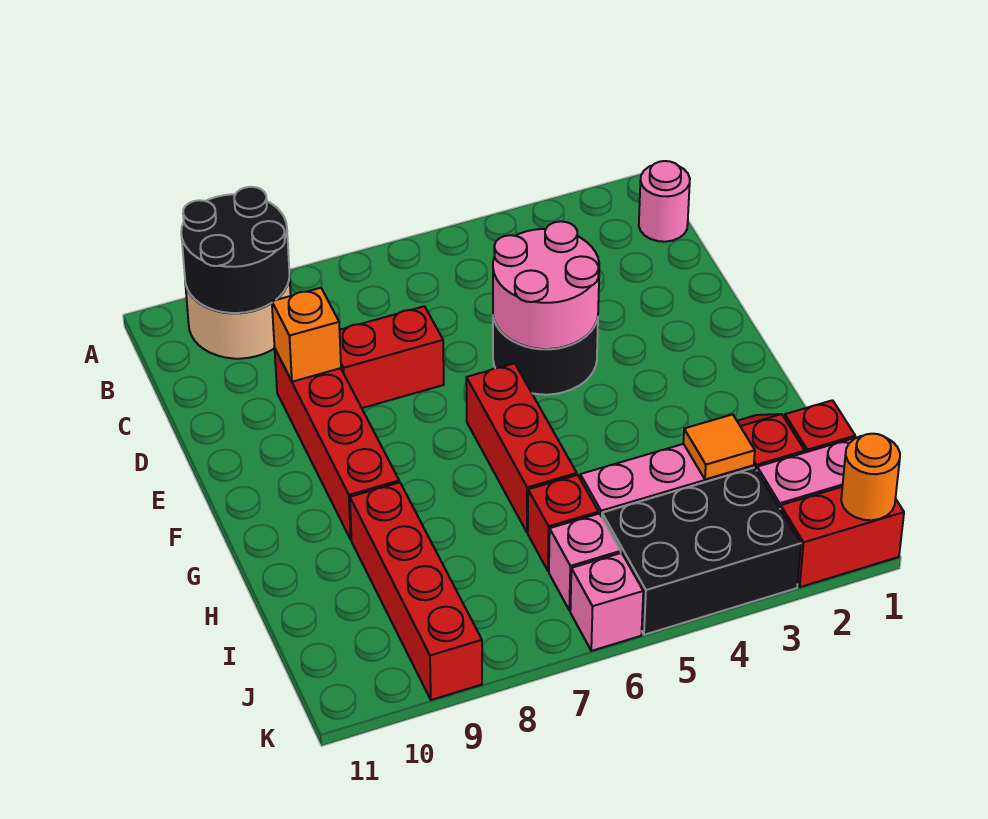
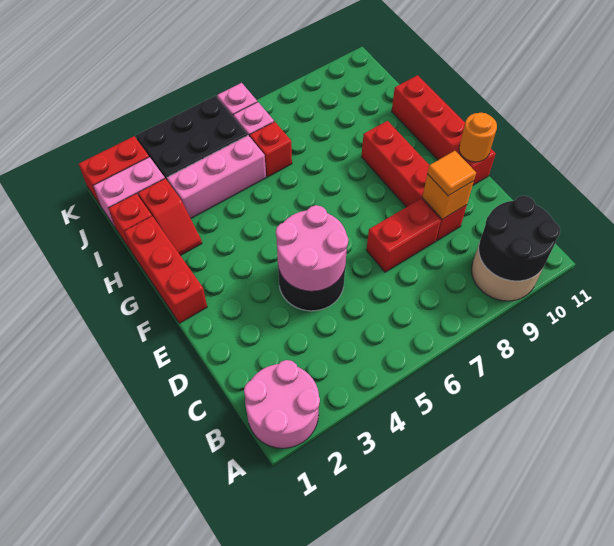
pink round brick B1 level 1 -> pink round brick A1:B2 level 1
red brick F6:H6 level 1 -> red brick F1:H1 level 1
red brick H9:K9 level 1 -> red brick E11:H11 level 1
orange tile I3 level 2 -> orange tile D9 level 3
orange round brick K1 level 2 -> orange round brick E11 level 2

